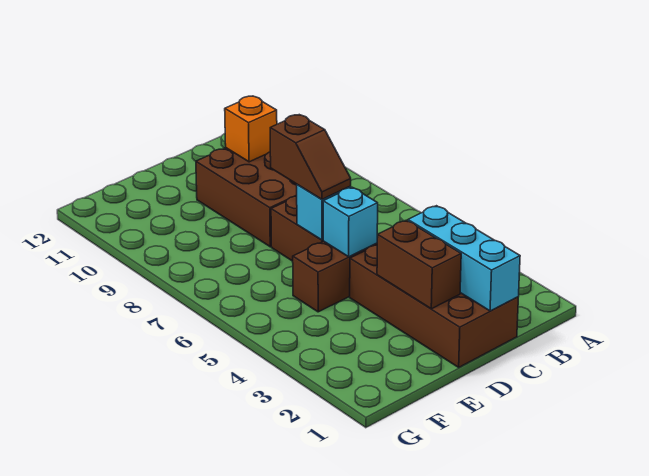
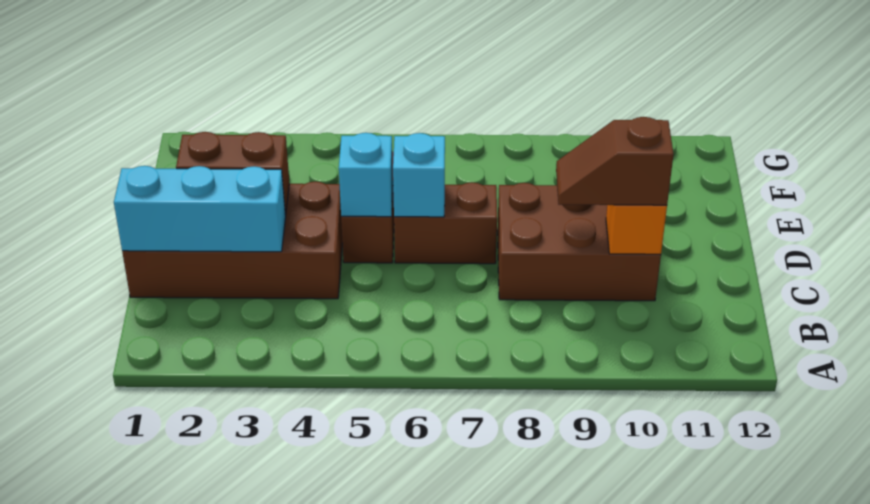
brown slope D6:D7 level 3 top 7 -> brown slope C9:C10 level 3 top 10

